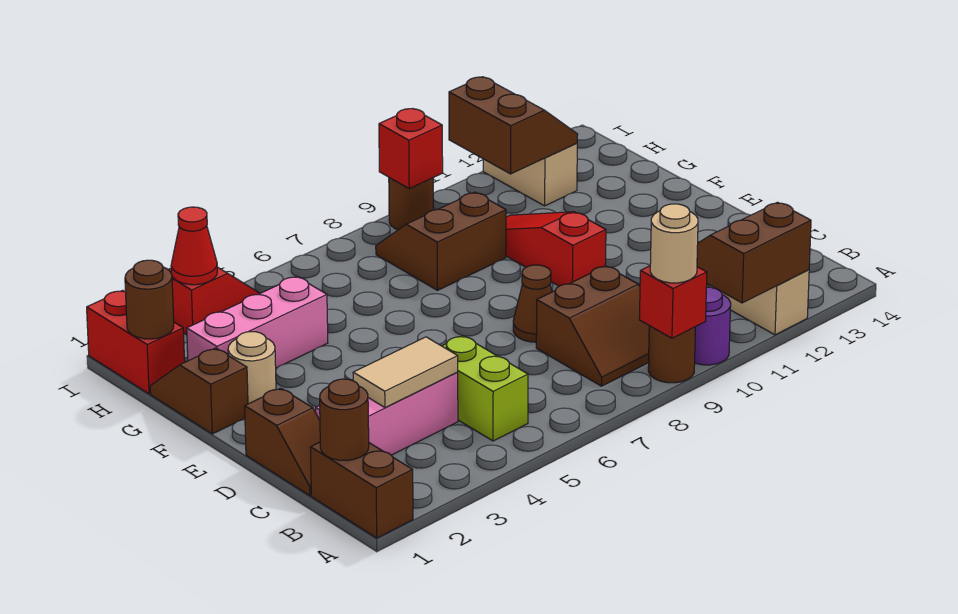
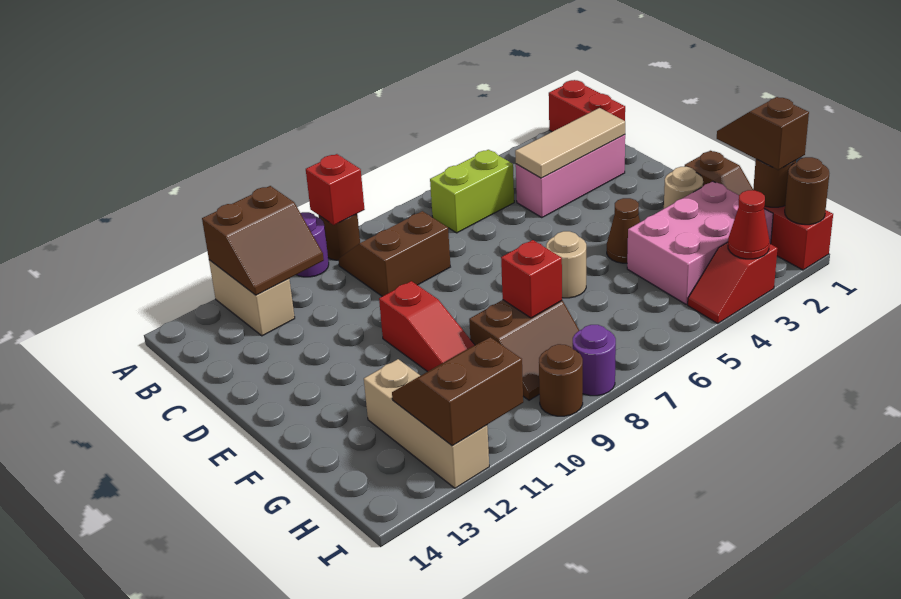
brown brick A1:B1 level 1 -> red brick A1:B1 level 1
tan round brick A9 level 3 -> tan round brick F6 level 1
brown round brick B1 level 2 -> brown round brick I1 level 2
lime brick B5:C5 level 1 -> lime brick B5:B6 level 1
brown slope C1:D1 level 1 top D -> brown slope G1:H1 level 3 top H
tan tile C3:C4 level 2 -> tan tile C2:C4 level 2
brown cone D8 level 1 -> brown cone F4 level 1
pink brick G2:G4 level 1 -> pink brick G2:H4 level 1
brown slope H11:I12 level 2 top 11 -> brown slope H11:I12 level 2 top I
tan brick H12:I12 level 1 -> tan brick G12:I12 level 1
none -> purple round brick I8 level 1
red brick I9 level 2 -> red brick G8 level 2

